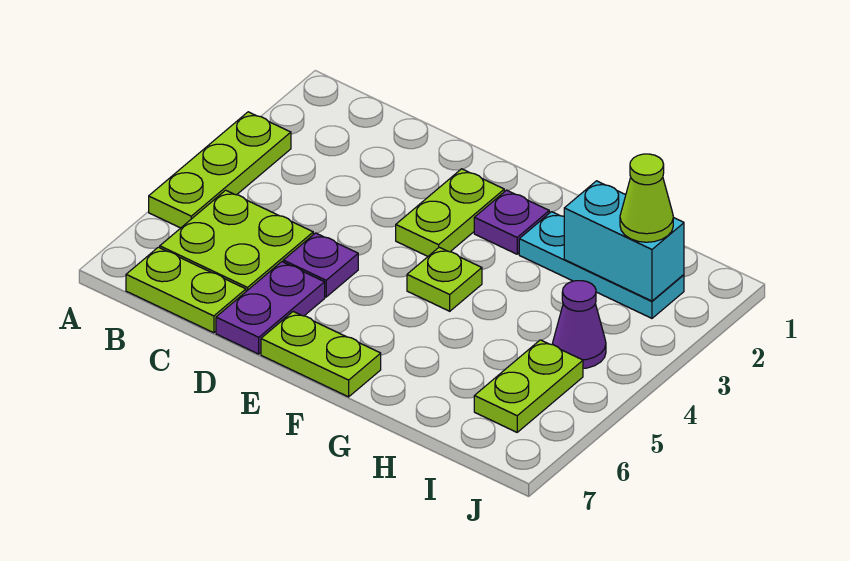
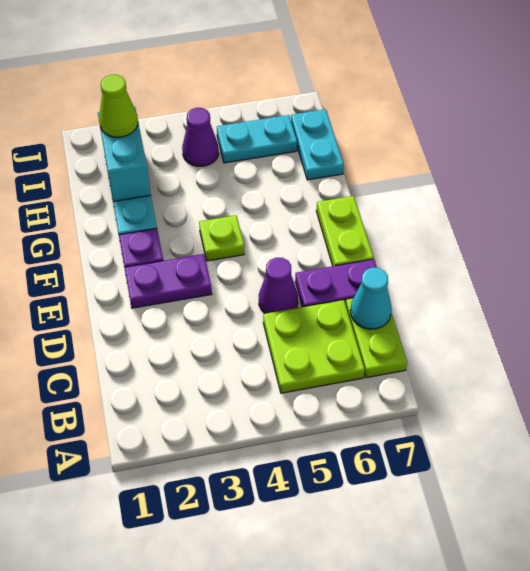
lime plate A3:A5 level 1 -> none
none -> cyan cone C7 level 2
purple plate D5 level 1 -> purple cone D5 level 1
lime plate E2:E3 level 1 -> purple plate E2:E3 level 1
none -> cyan plate H7:I7 level 1
lime plate I5:I6 level 1 -> cyan plate I5:I6 level 1

